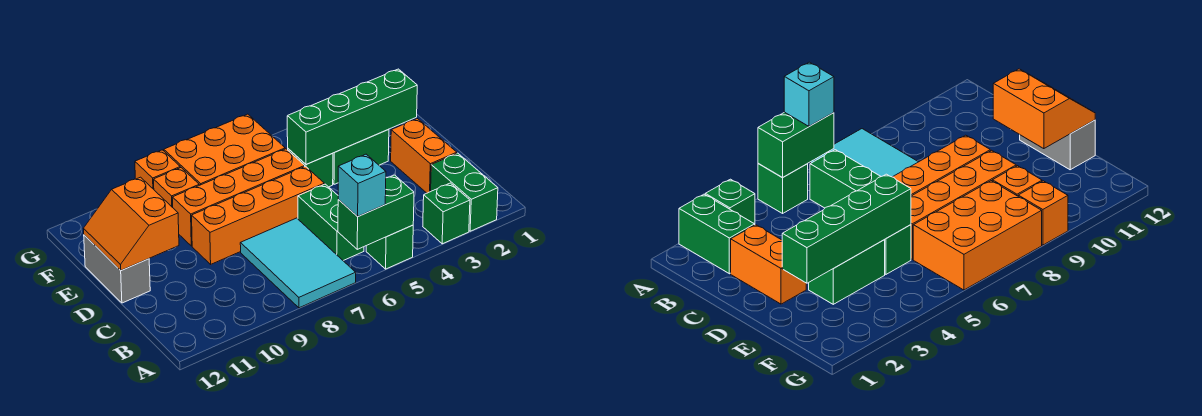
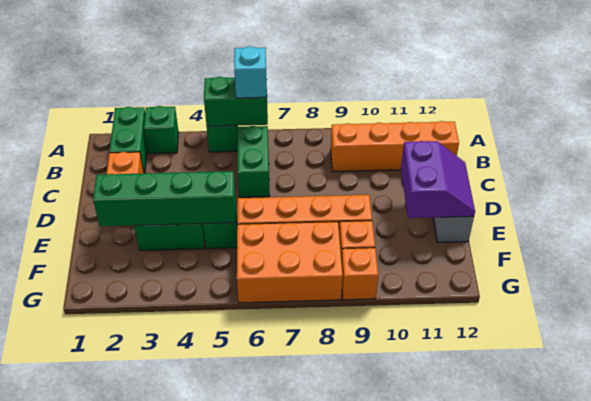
cyan tile A7:C8 level 1 -> none
orange brick D6:D9 level 1 -> orange brick B9:B12 level 1
orange slope D11:E12 level 2 top 11 -> purple slope D11:E12 level 2 top 11

